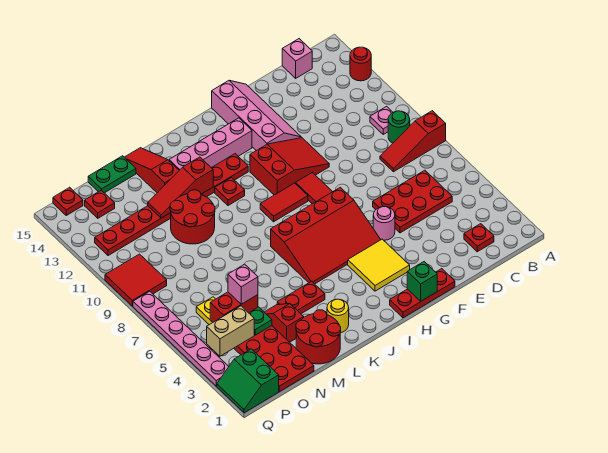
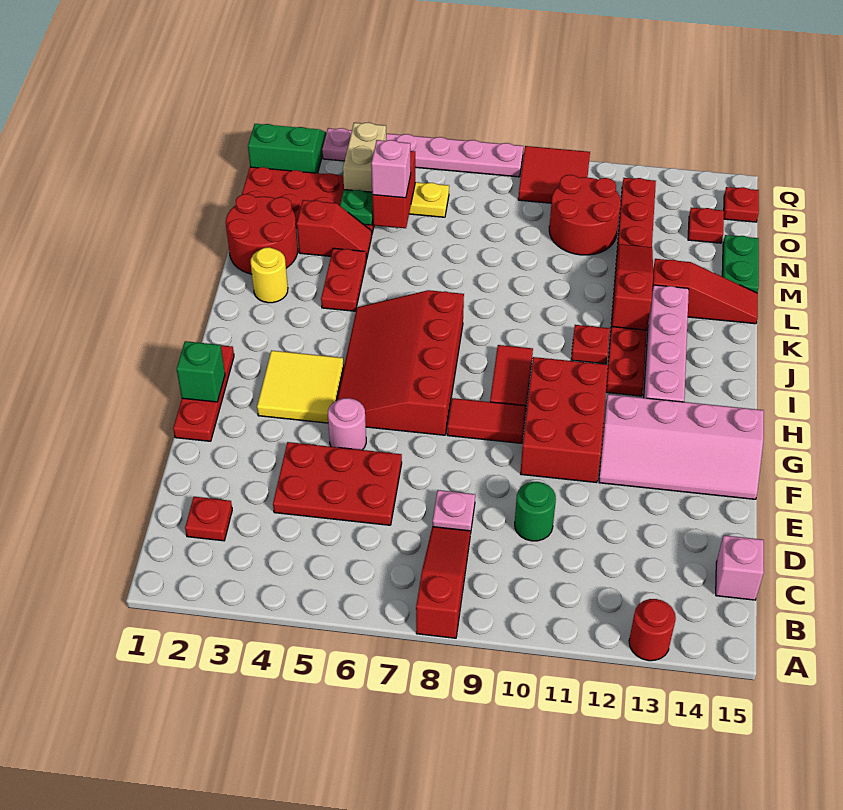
green round brick B9 level 1 -> green round brick D10 level 1
pink plate B10 level 1 -> pink plate D8 level 1
red plate C5:E6 level 1 -> red plate D4:E6 level 1
red slope F10:H11 level 1 top H -> red brick F10:H11 level 1
red round brick L10:M11 level 1 -> red round brick N10:O11 level 1

